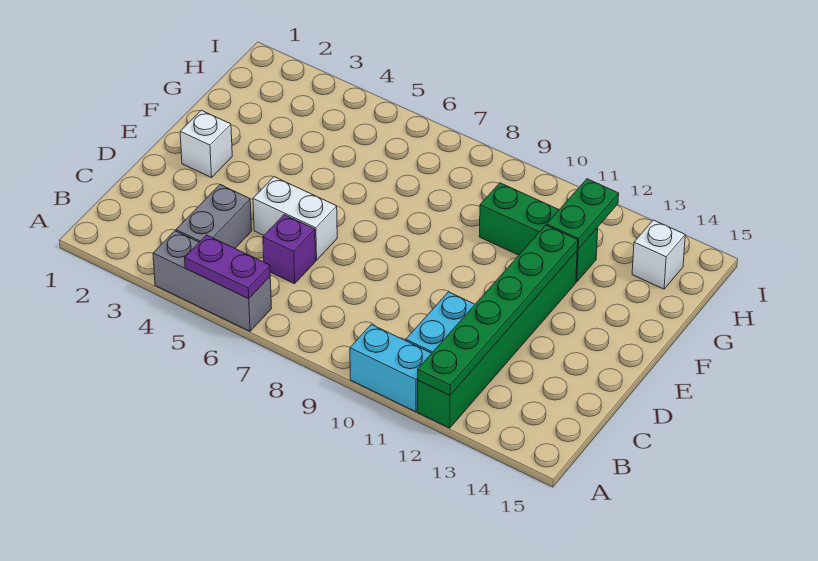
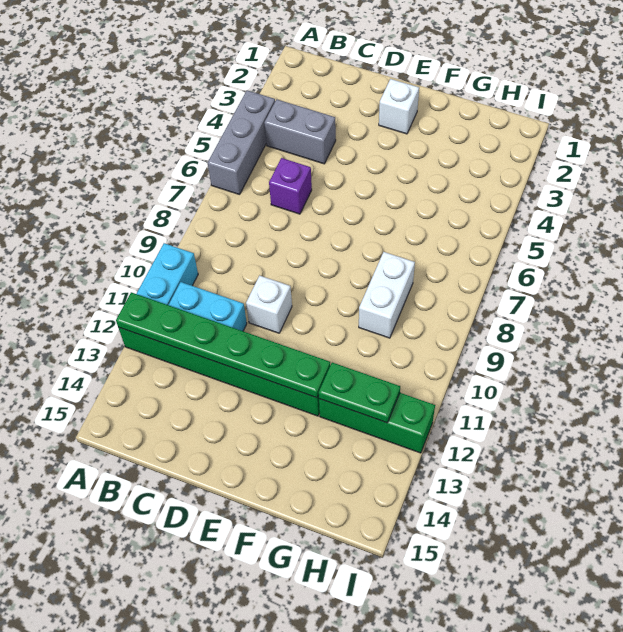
purple plate A5:A6 level 2 -> none
white brick D5:D6 level 1 -> white brick G8:G9 level 1
green brick G10:G12 level 1 -> green brick G12:I12 level 1
white brick H14 level 1 -> white brick D10 level 1

